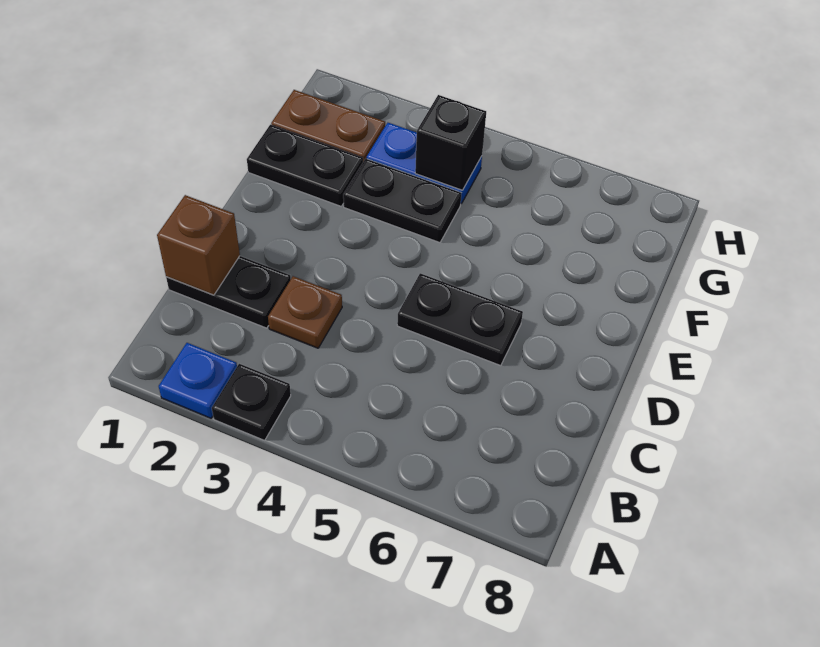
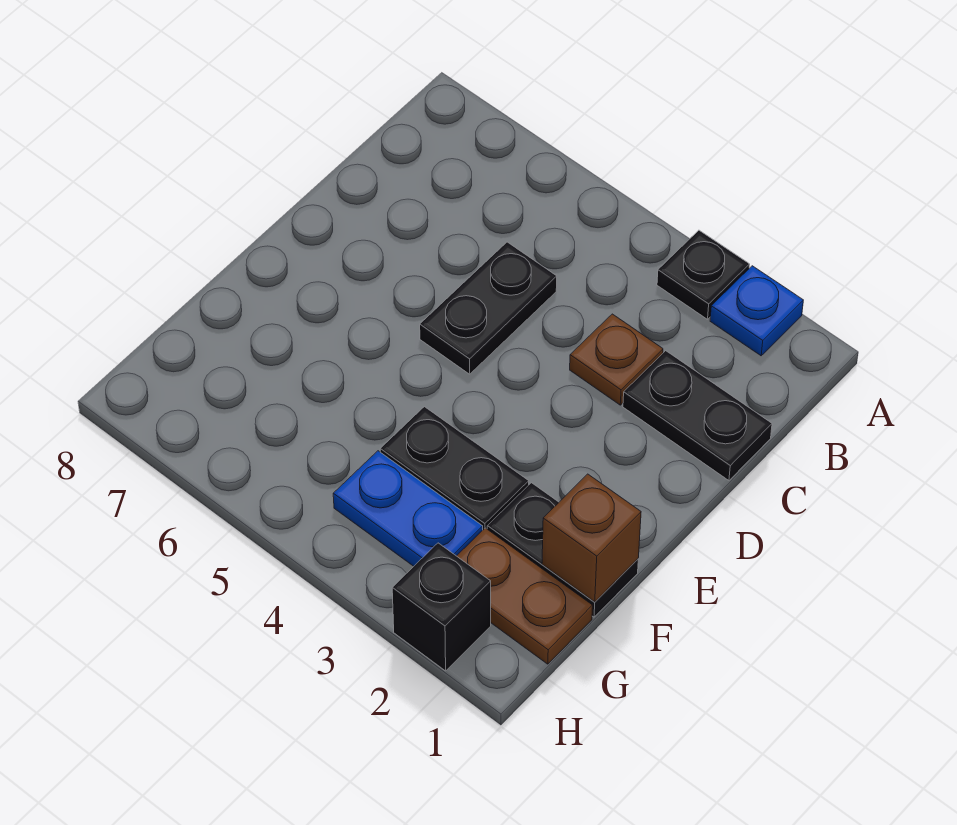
brown brick C1 level 2 -> brown brick F1 level 2
black plate D5:D6 level 1 -> black plate C5:D5 level 1
black brick G4 level 2 -> black brick H2 level 1

